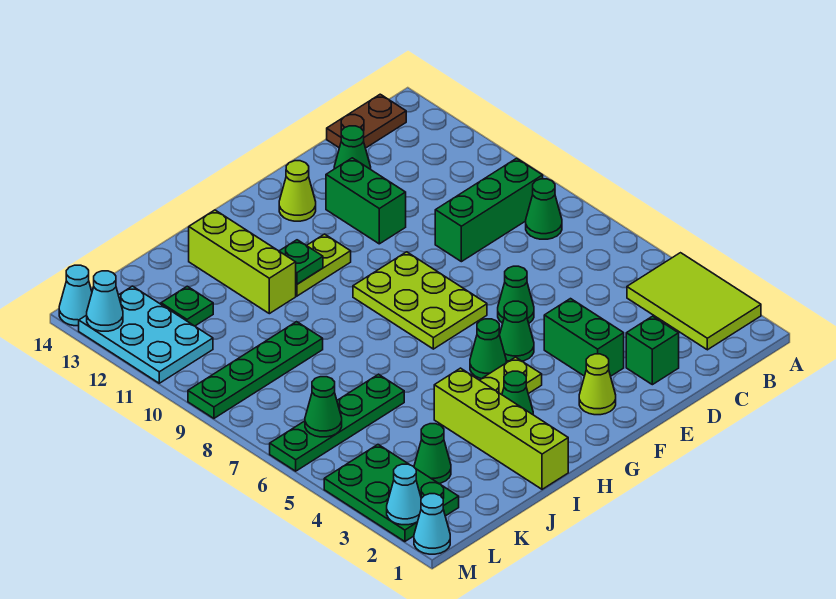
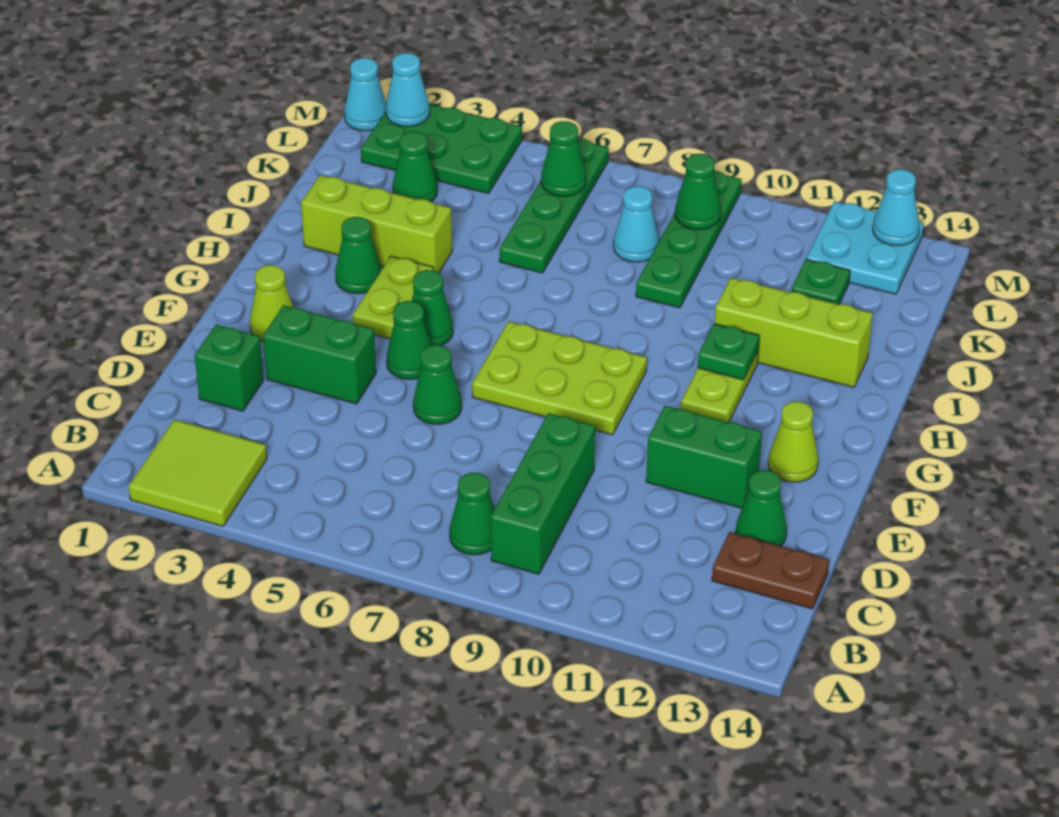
lime tile A2:B4 level 1 -> lime tile A2:B3 level 1
brown plate B14:C14 level 1 -> brown plate C13:C14 level 1
lime brick I1:I4 level 1 -> lime brick I2:I4 level 1
none -> green cone L9 level 2
cyan plate L11:M13 level 1 -> cyan plate L12:M13 level 1
cyan cone M14 level 1 -> cyan cone K8 level 1

